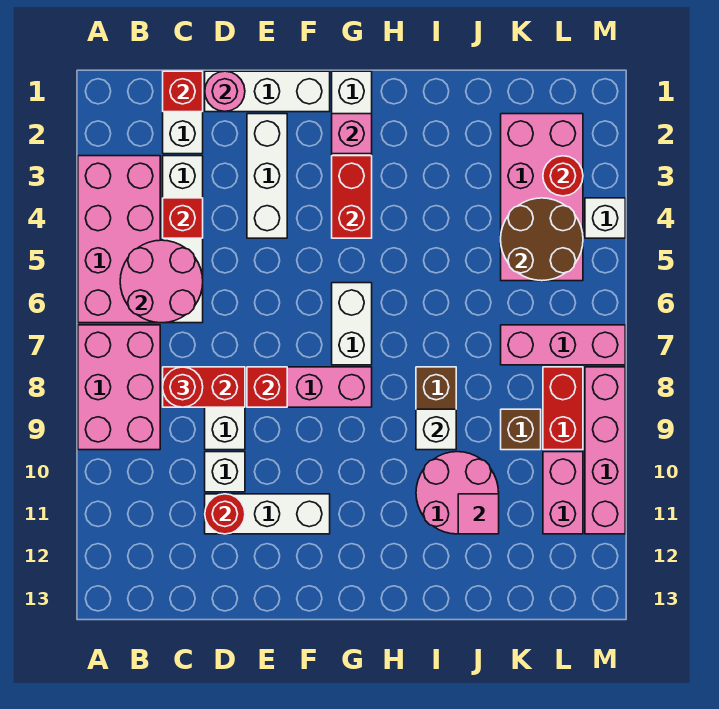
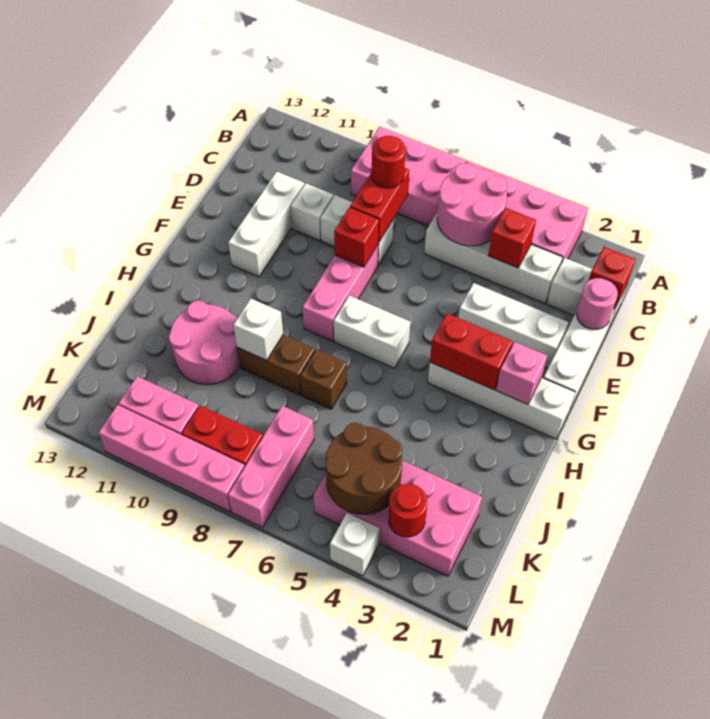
red round brick D11 level 2 -> none
pink tile J11 level 2 -> none
brown brick K9 level 1 -> brown brick I7 level 1

